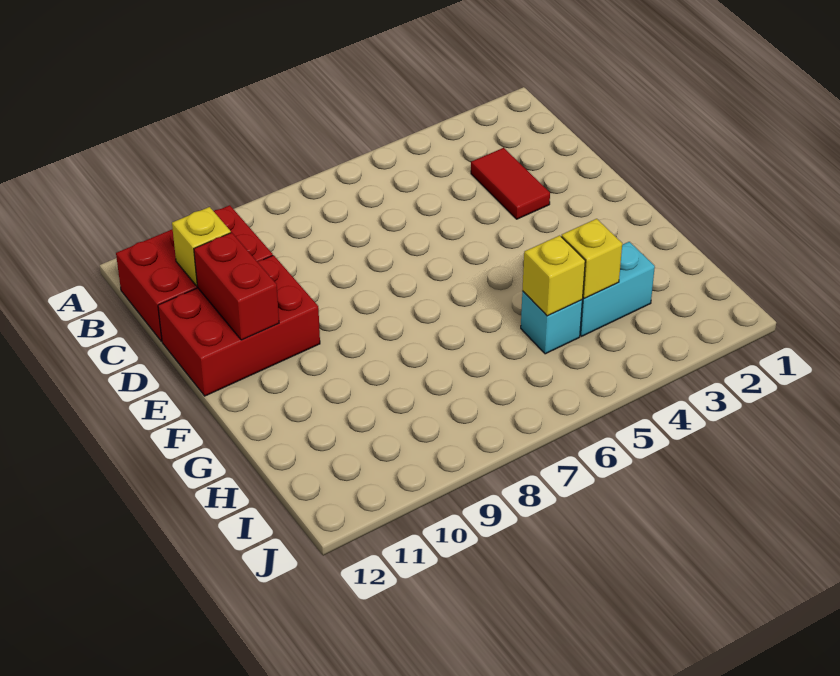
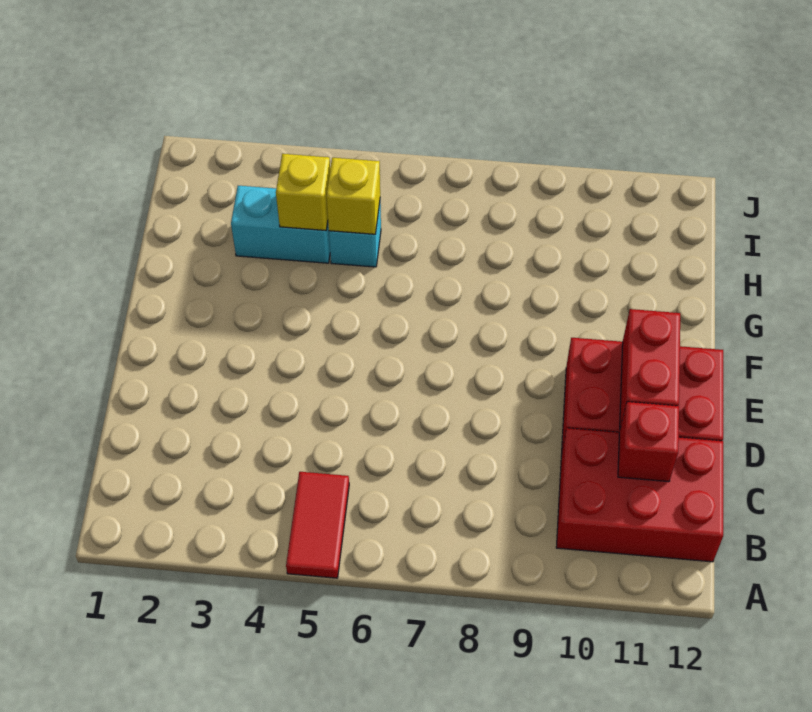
red tile C3:D3 level 1 -> red tile A5:B5 level 1
yellow brick C11 level 2 -> red brick C11 level 2

